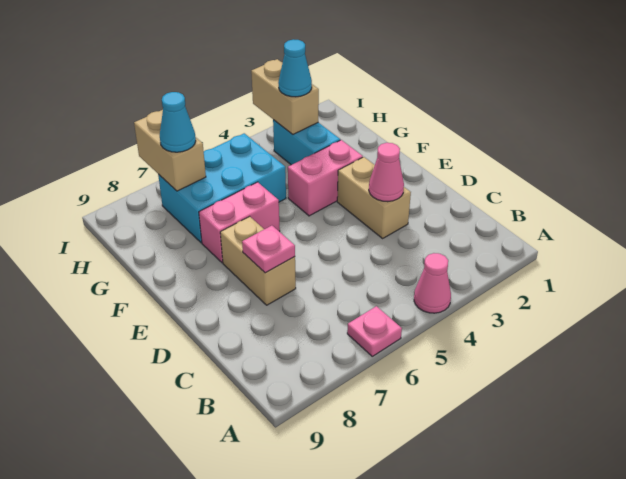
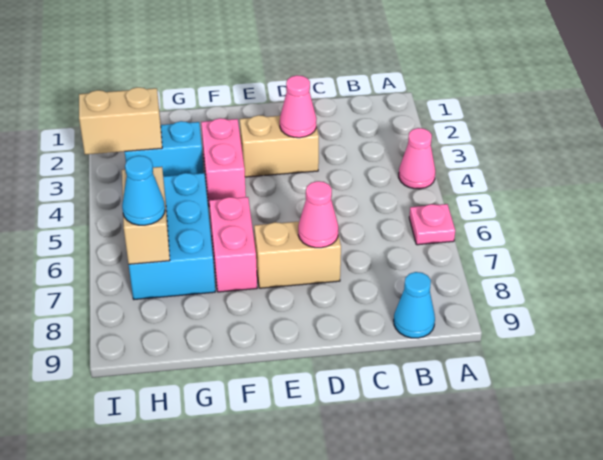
pink plate D7 level 2 -> pink cone D7 level 2
cyan cone H3 level 3 -> cyan cone B9 level 1
tan brick H7:I7 level 2 -> tan brick H6:H7 level 2

